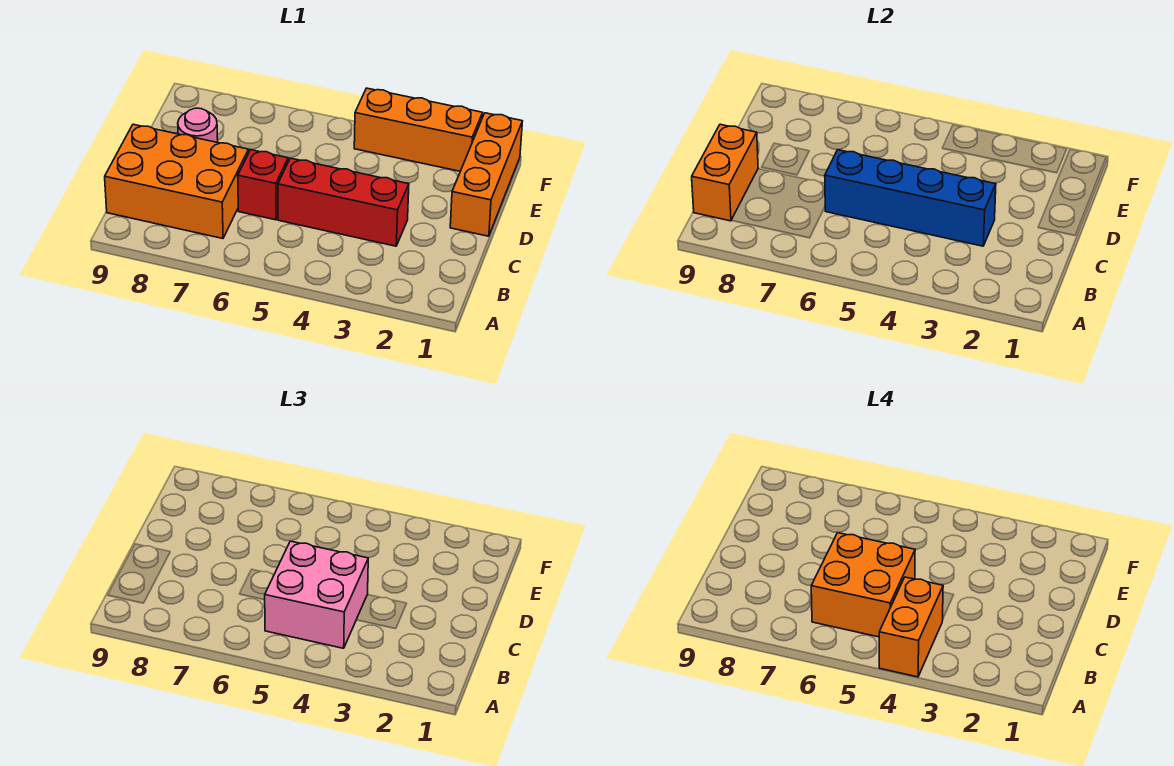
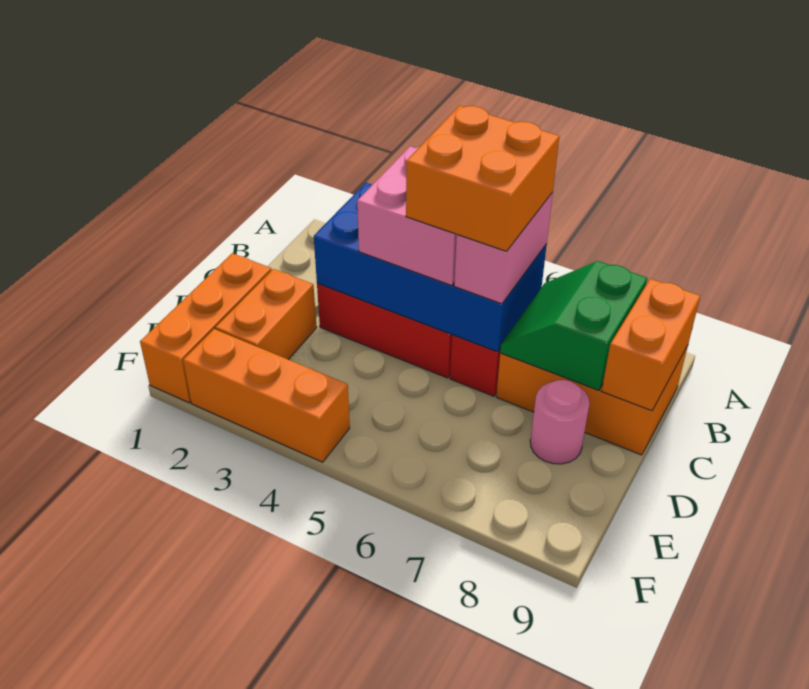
orange brick A4:B4 level 4 -> orange brick D2:E2 level 1
none -> pink brick B6:C6 level 3
none -> green slope B7:C8 level 2 top 8
blue brick C3:C6 level 2 -> blue brick B3:C6 level 2

